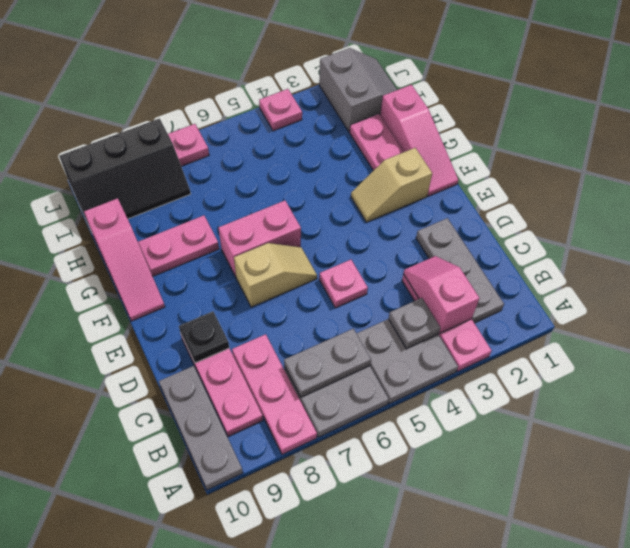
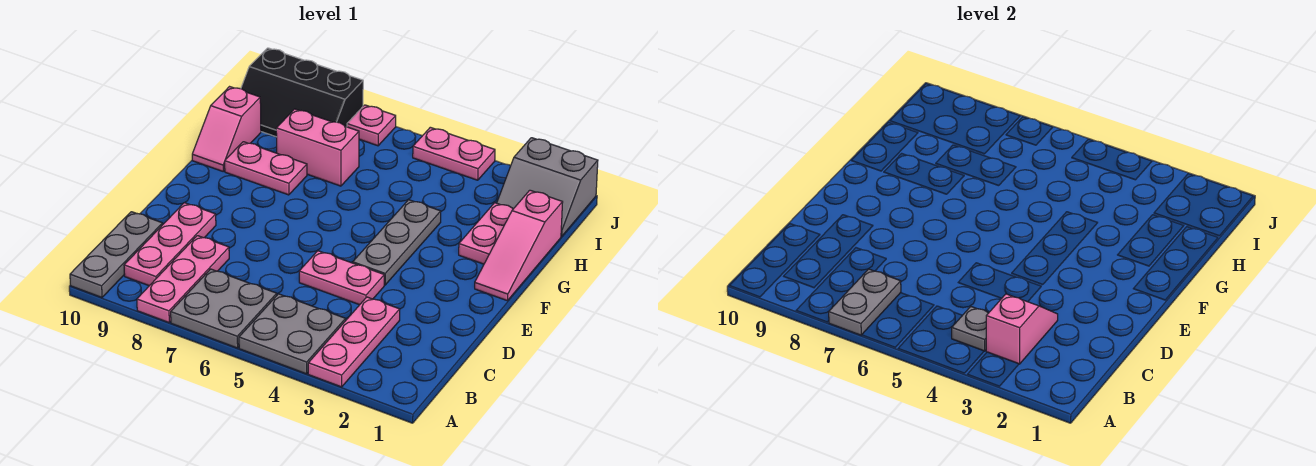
grey plate B2:D2 level 1 -> grey plate E4:G4 level 1
grey plate B6:B7 level 2 -> grey plate A7:B7 level 2
pink plate D5 level 1 -> pink plate D4:D5 level 1
black plate D9 level 2 -> none
tan slope E6:E7 level 1 top 7 -> none
tan slope F2:F3 level 1 top 2 -> none
pink brick F6:F7 level 1 -> pink brick H7:H8 level 1
pink slope F10:H10 level 1 top H -> pink slope G10:H10 level 1 top H
grey slope I1:J2 level 1 top 2 -> grey slope I1:J2 level 1 top J
pink plate J4 level 1 -> pink plate J4:J5 level 1

